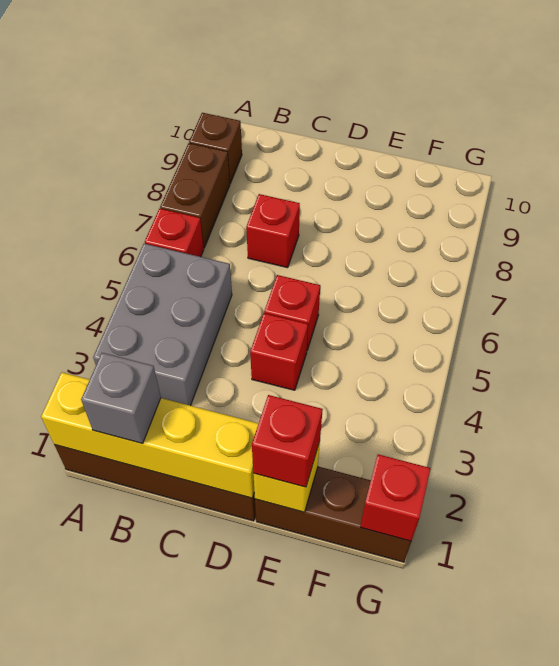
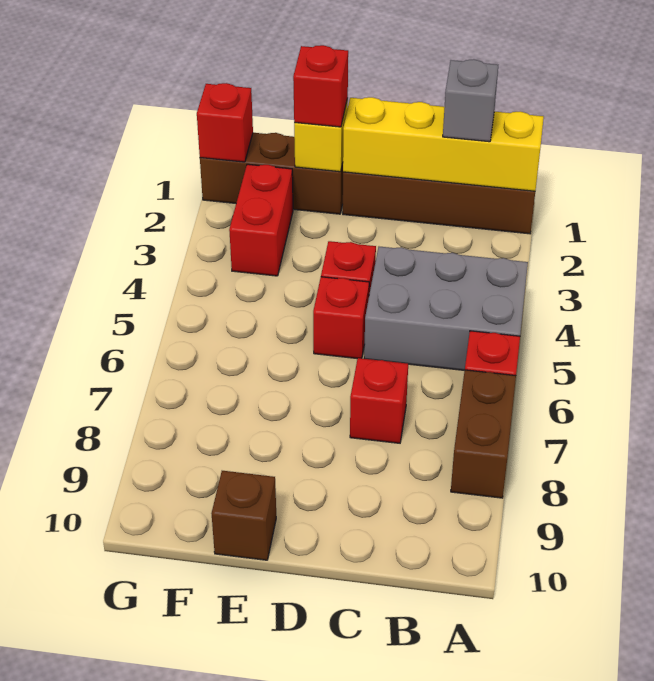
grey brick A3:B5 level 1 -> grey brick A4:C5 level 1
brown brick A9 level 1 -> brown brick E10 level 1
none -> red brick F2:F3 level 1

